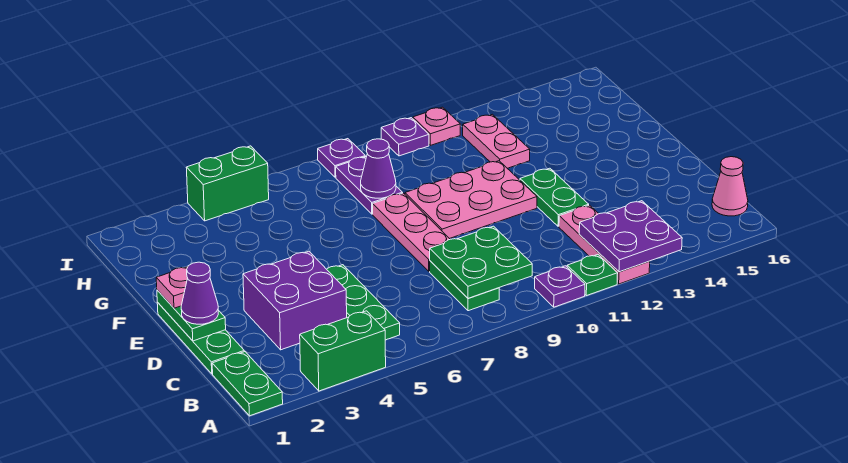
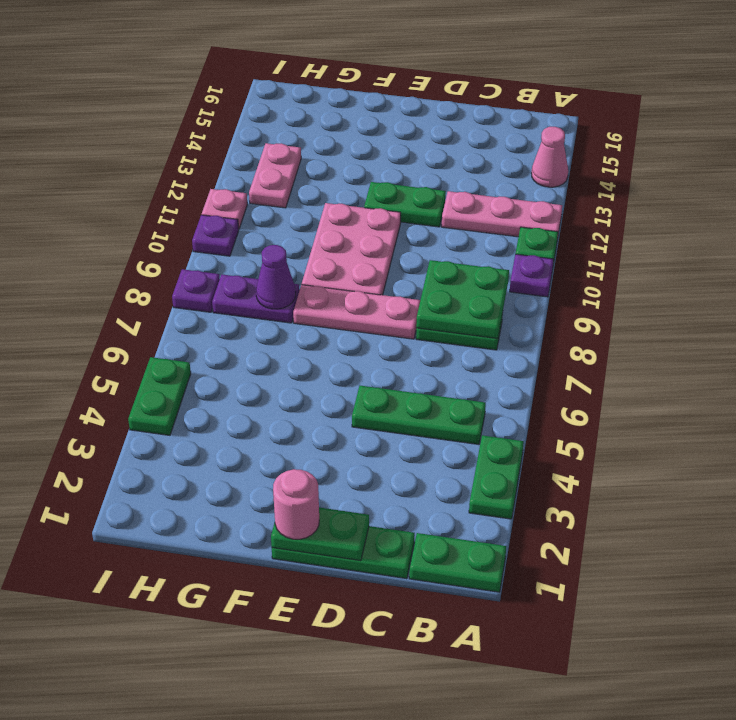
green brick A3:A4 level 1 -> green plate A3:A4 level 1
purple plate A12:B13 level 2 -> none
pink cone B16 level 1 -> pink cone A14 level 1
purple brick C3:D4 level 1 -> none
purple cone D1 level 3 -> none
pink plate E1 level 3 -> pink round brick E1 level 3
pink plate G12:H12 level 1 -> pink plate H12:H13 level 1
green brick I4:I5 level 1 -> green plate I4:I5 level 1

